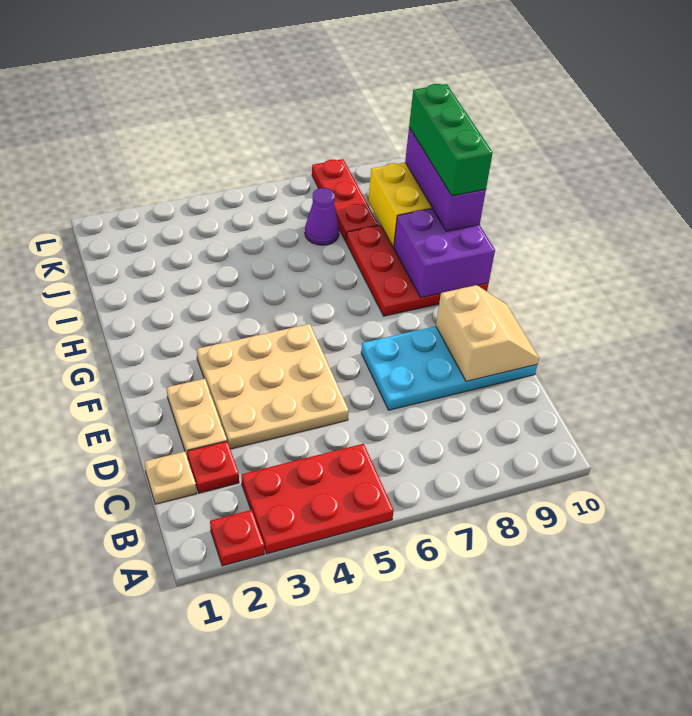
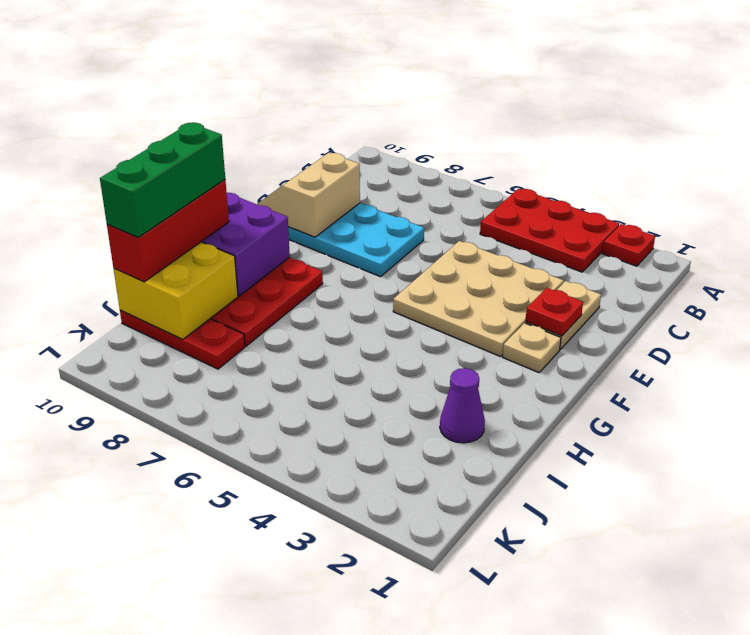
tan plate C1 level 1 -> tan plate F2 level 1
red plate C2 level 1 -> red plate E2 level 2
purple brick H10:J10 level 3 -> red brick H10:J10 level 3
purple cone J7 level 1 -> purple cone I2 level 1
red plate J8:L8 level 1 -> red plate J8:J10 level 1

